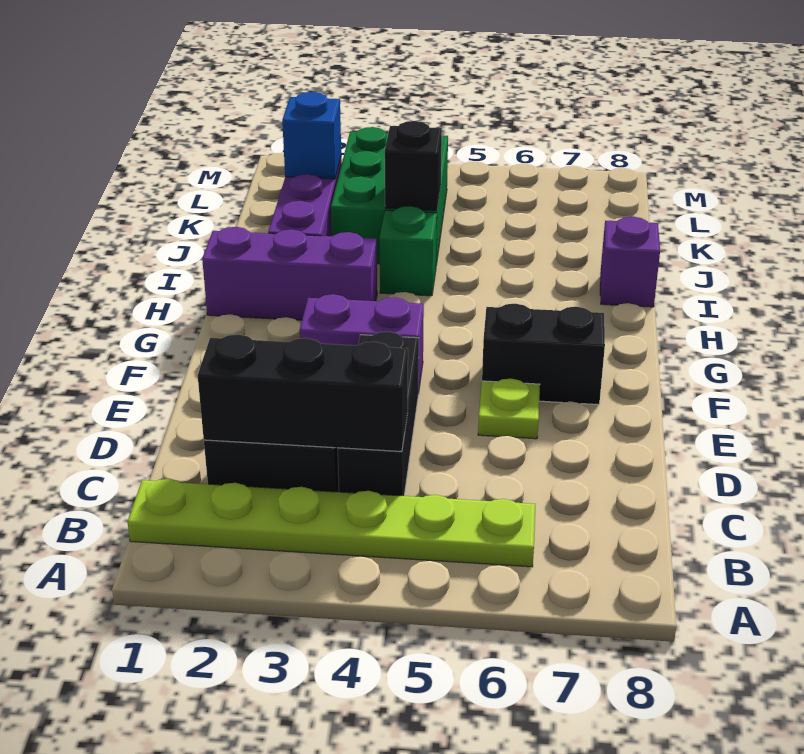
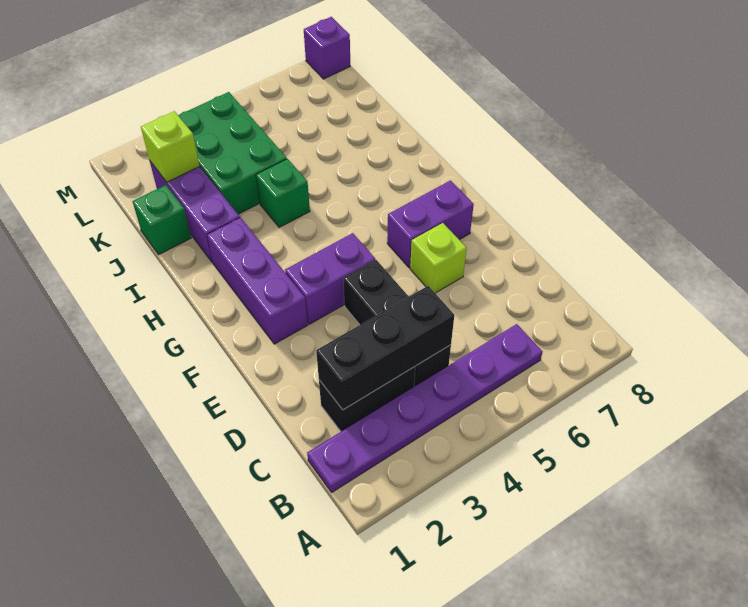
lime plate B1:B6 level 1 -> purple plate B1:B6 level 1
lime plate E6 level 1 -> lime brick E6 level 1
black brick F6:F7 level 1 -> purple brick F6:F7 level 1
purple brick H1:H3 level 1 -> purple brick F2:H2 level 1
purple brick I8 level 1 -> purple brick M8 level 1
none -> green brick J1 level 1
black brick J4 level 2 -> none
blue brick K2 level 2 -> lime brick K2 level 2

